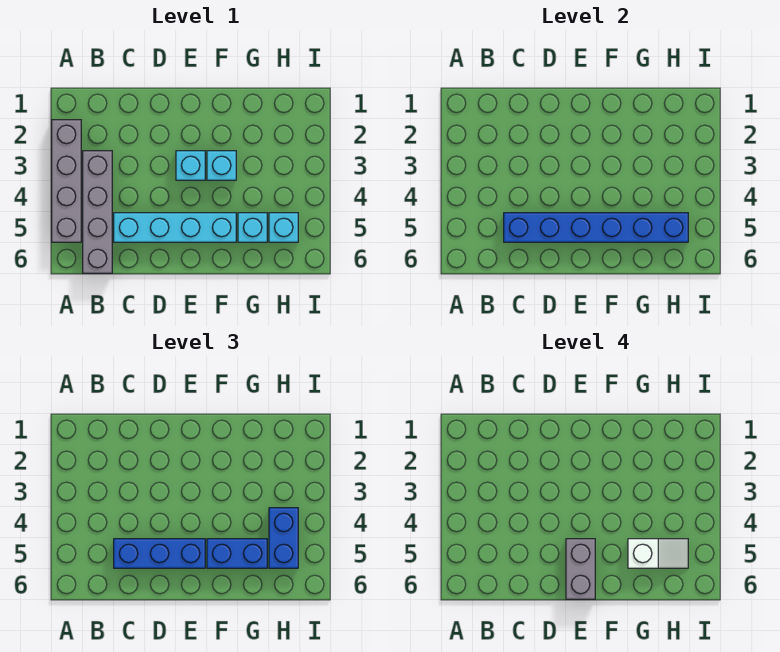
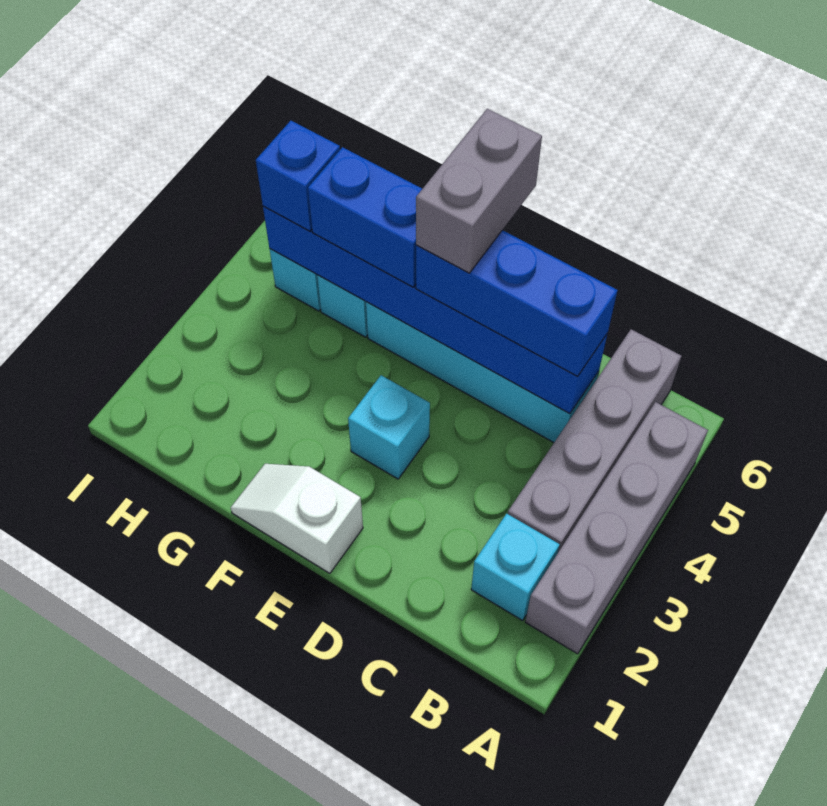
cyan brick F3 level 1 -> cyan brick B2 level 1
white slope G5:H5 level 4 top G -> white slope E1:F1 level 1 top E
blue brick H4:H5 level 3 -> blue brick H5 level 3

